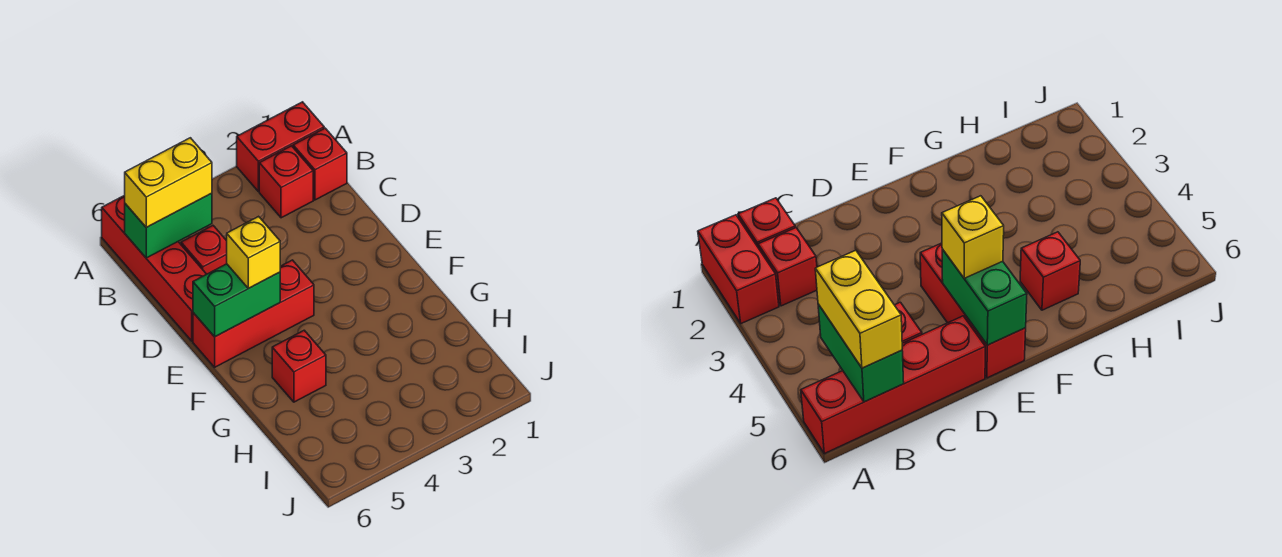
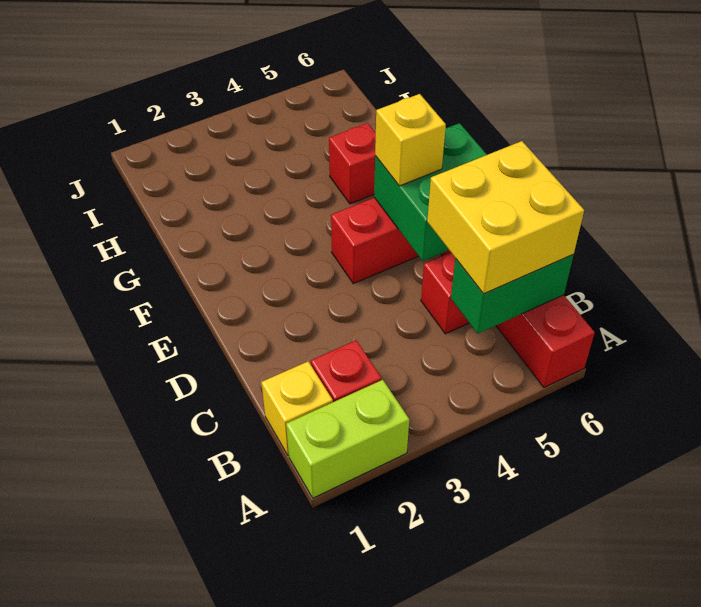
red brick A1:A2 level 1 -> lime brick A1:A2 level 1
red brick B1 level 1 -> yellow brick B1 level 1
yellow brick B5:B6 level 3 -> yellow brick B5:C6 level 3
green brick E5:E6 level 2 -> green brick D5:E6 level 2

